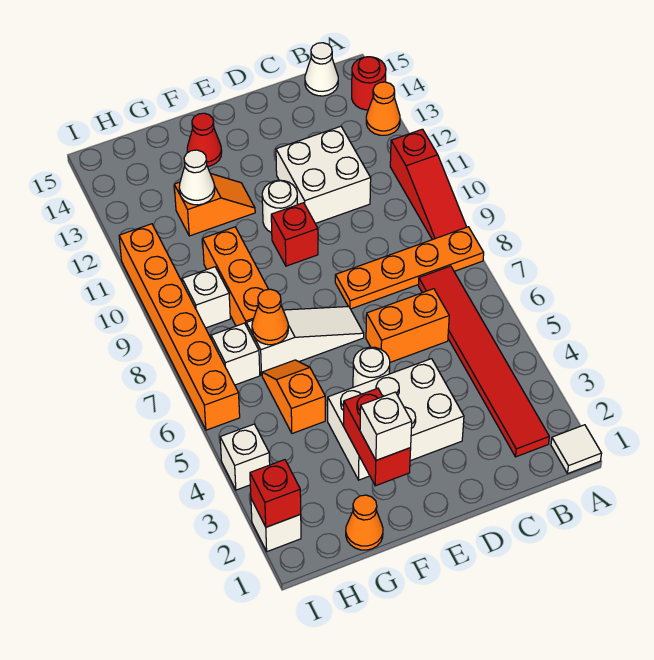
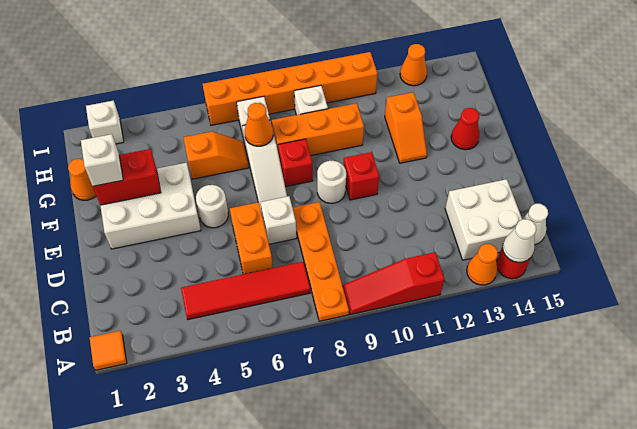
white tile A1 level 1 -> orange tile A1 level 1
red tile B2:B7 level 1 -> red tile B4:B7 level 1
white brick C11:D12 level 1 -> white brick B13:C14 level 1
white brick D3:F4 level 1 -> white brick E2:F4 level 1
white round brick E11 level 1 -> white round brick E9 level 1
white cone G12 level 2 -> white cone A14 level 2
red brick I2 level 2 -> red brick F8 level 1
white brick I4 level 1 -> white brick D7 level 1
none -> orange cone I13 level 1

